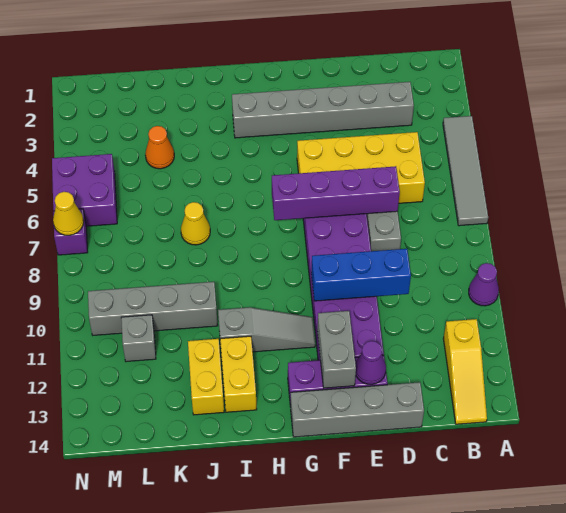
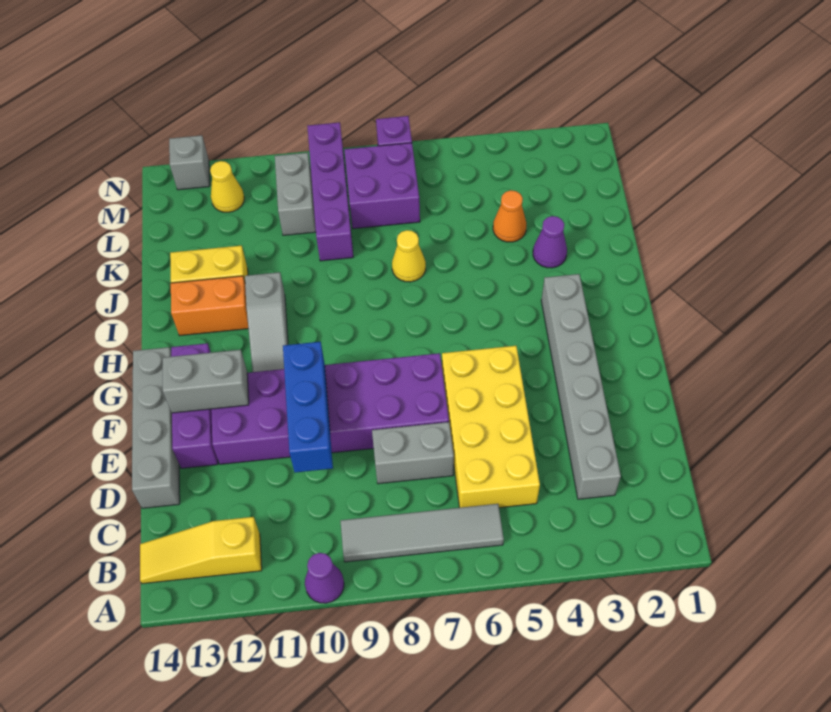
grey tile A4:A7 level 1 -> grey tile B6:B9 level 1
purple brick D7:G7 level 2 -> purple brick K9:N9 level 1
purple cone E13 level 2 -> purple cone J3 level 1
yellow brick I12:I13 level 1 -> orange brick I12:I13 level 1
grey brick J10:M10 level 1 -> grey brick L10:M10 level 1
grey brick L11 level 1 -> grey brick N13 level 1
purple brick M5:N6 level 1 -> purple brick L7:M8 level 1
yellow cone N7 level 2 -> yellow cone M12 level 1

